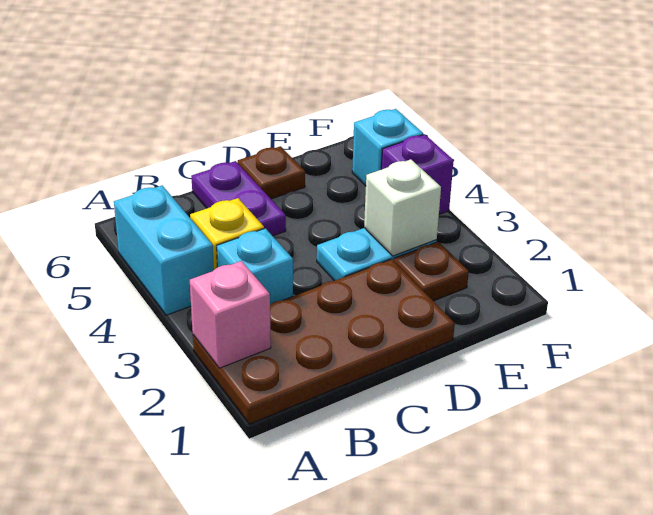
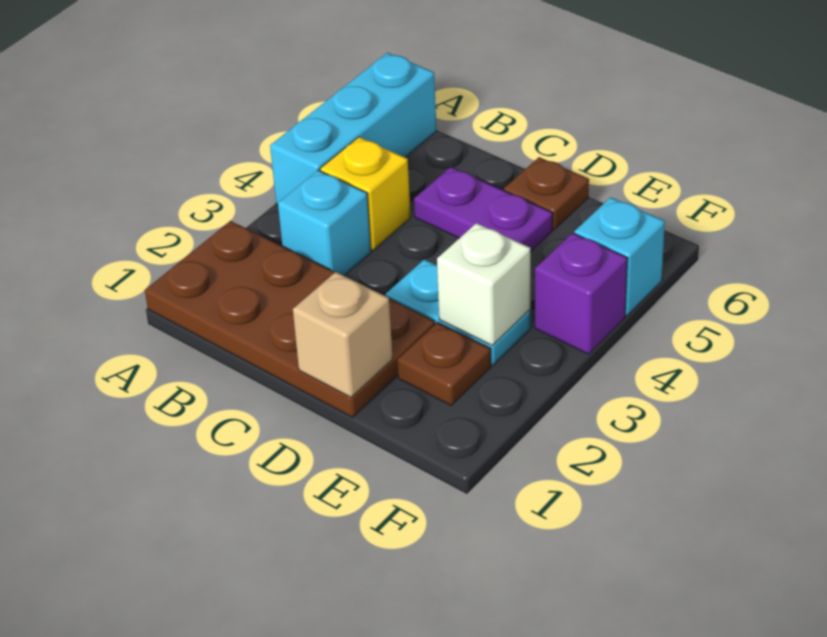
pink brick A2 level 2 -> none
cyan brick A4:A5 level 1 -> cyan brick A4:A6 level 1
purple plate C5:C6 level 1 -> purple plate C5:D5 level 1
none -> tan brick D1 level 2

